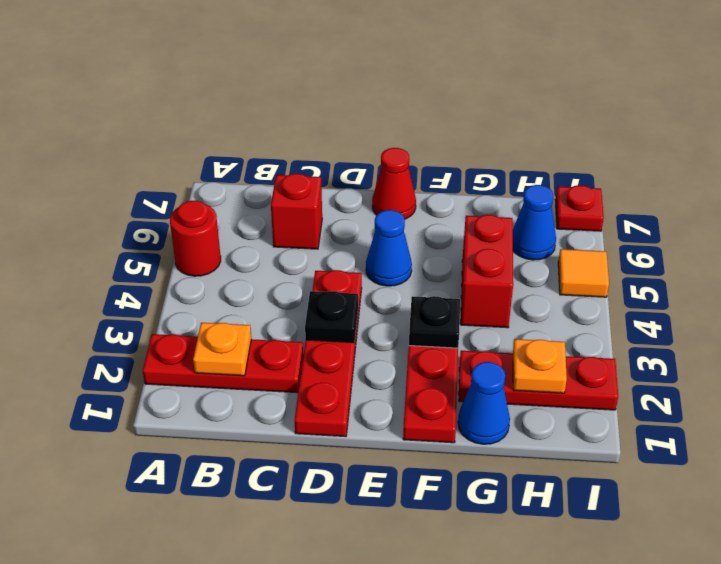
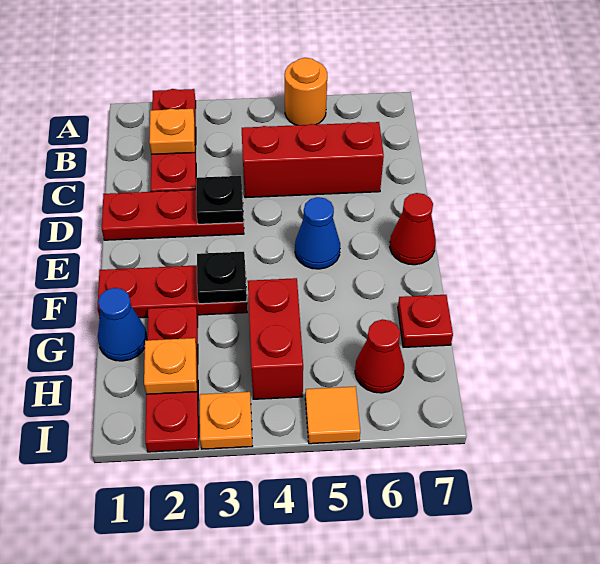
red round brick A5 level 1 -> orange round brick A5 level 1
red brick C6 level 1 -> red brick C4:C6 level 1
red plate D1:D4 level 1 -> red plate D1:D3 level 1
red brick G4:G5 level 1 -> red brick G4:H4 level 1
blue cone H6 level 1 -> red cone H6 level 1
none -> orange plate I3 level 1
red plate I7 level 1 -> red plate G7 level 1

